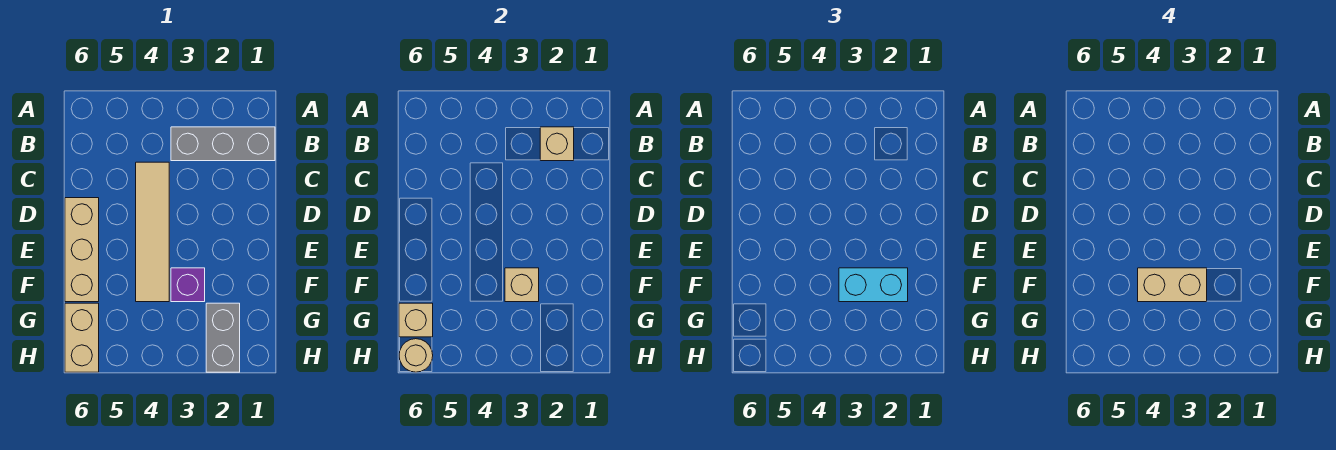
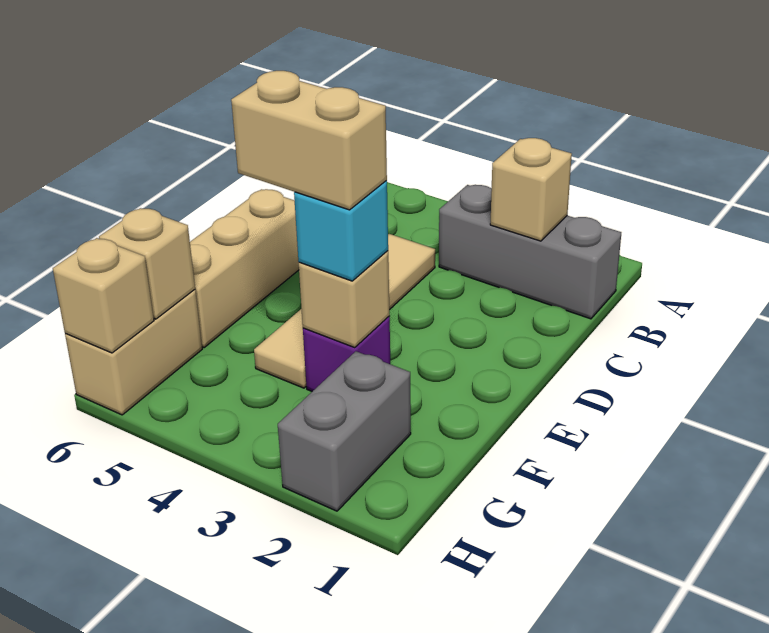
cyan brick F2:F3 level 3 -> cyan brick F3 level 3
tan round brick H6 level 2 -> tan brick H6 level 2

